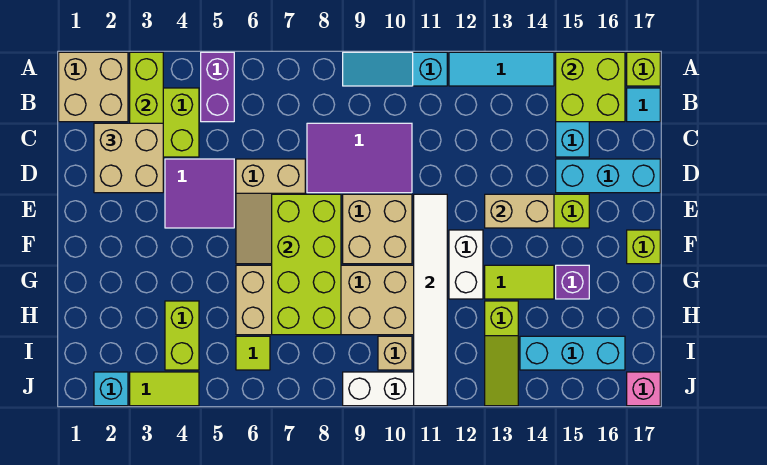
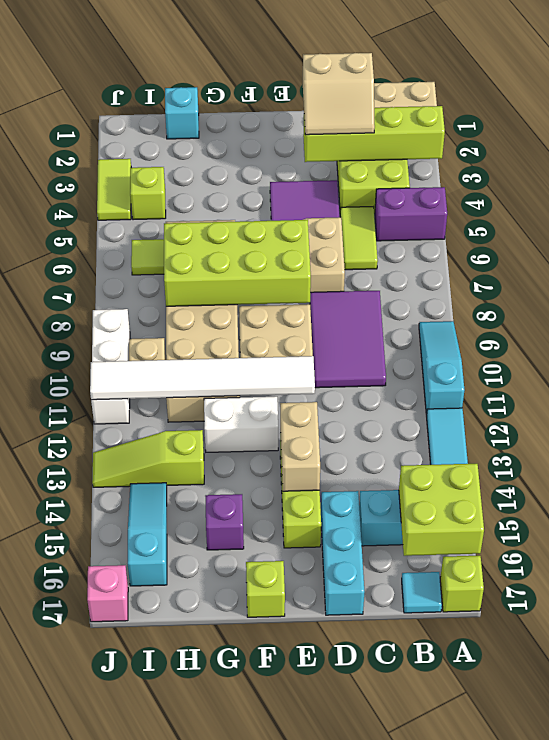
tan brick C2:D3 level 3 -> tan slope C2:D3 level 3 top 2
lime tile G13:G14 level 1 -> lime tile C5:C6 level 1
lime brick H4:I4 level 1 -> lime brick I4 level 1
cyan brick I14:I16 level 1 -> cyan slope I14:I16 level 1 top 16
cyan brick J2 level 1 -> cyan brick H1 level 1

